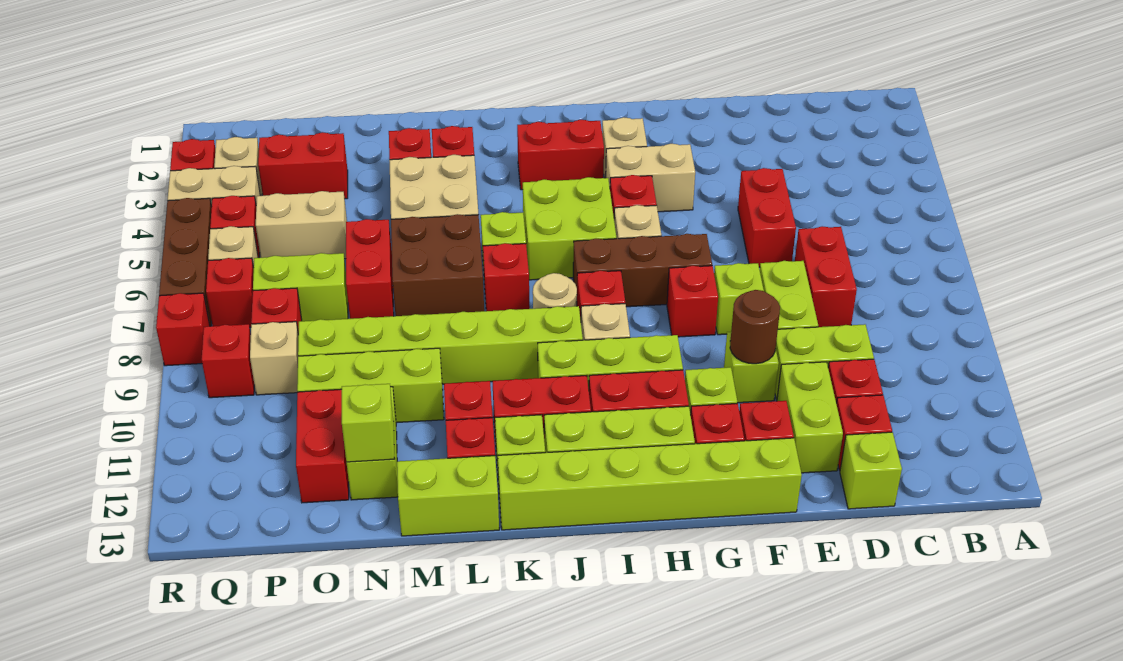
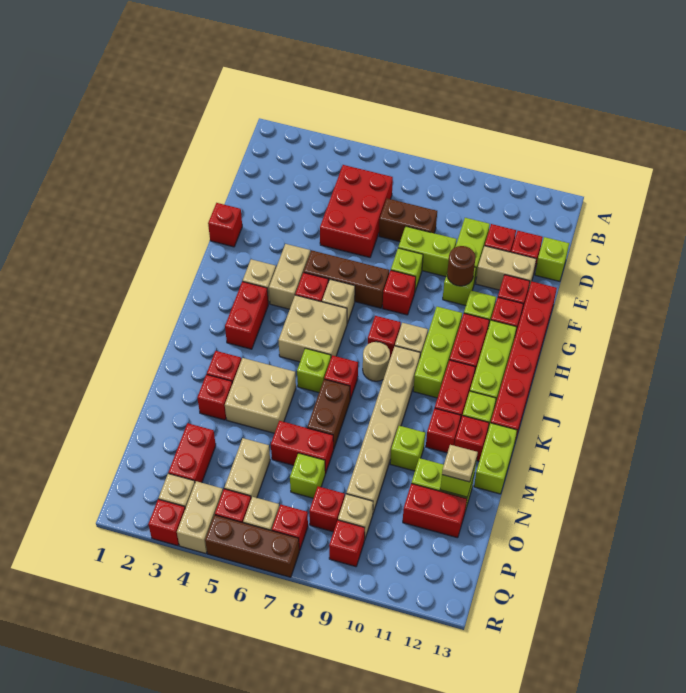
red brick D7:D8 level 1 -> brown brick D7:D8 level 1
red brick E5:E6 level 1 -> red brick C5:E6 level 1
lime brick E11:E12 level 1 -> tan brick E11:E12 level 1
lime brick F13:K13 level 1 -> red brick F13:K13 level 1
brown brick G7:I7 level 1 -> brown brick G5:G7 level 1
lime brick I5:J6 level 1 -> tan brick I5:J6 level 1
lime brick J9:O9 level 1 -> tan brick J9:O9 level 1
brown brick L6:M7 level 1 -> brown brick L7:M7 level 1
lime brick M10:O10 level 1 -> lime brick M10 level 1
none -> tan plate N12 level 3
lime brick O7:P7 level 1 -> lime brick O7 level 1
red brick R8 level 1 -> red brick F1 level 1

